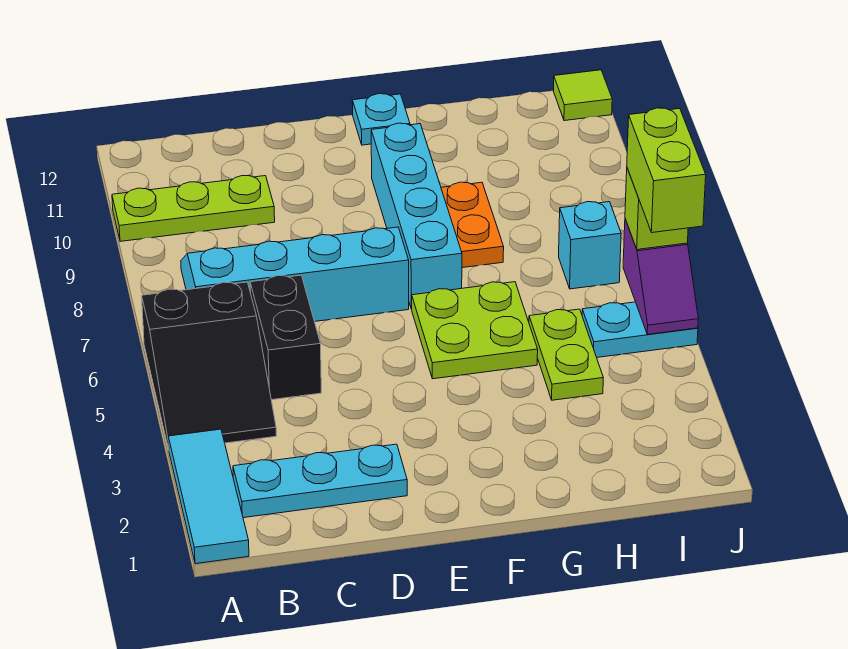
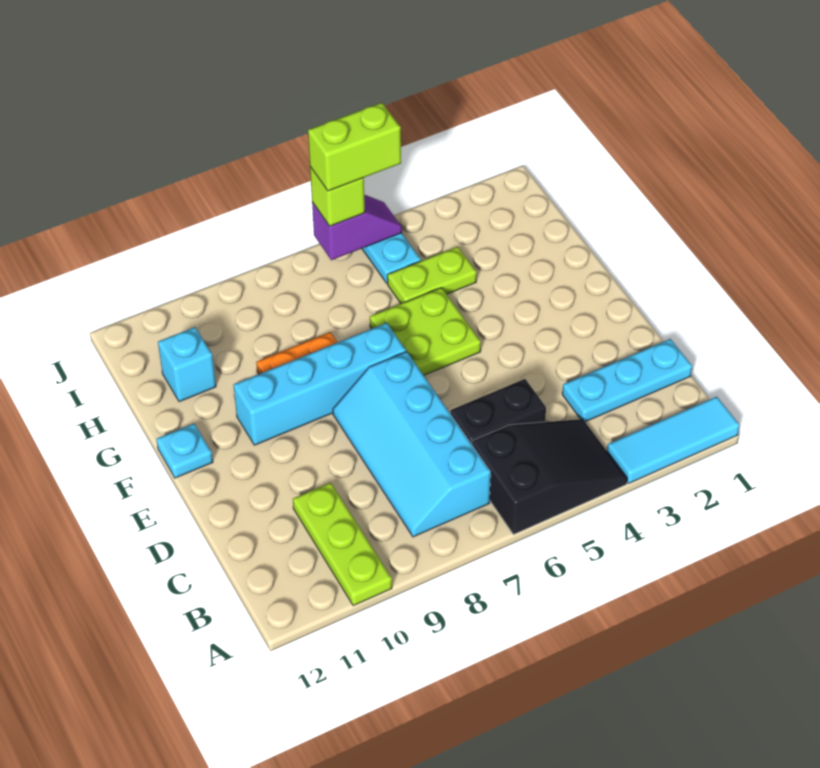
cyan plate B2:D2 level 1 -> cyan plate C1:C3 level 1
cyan brick I7 level 1 -> cyan brick H11 level 1
lime tile J12 level 1 -> none

